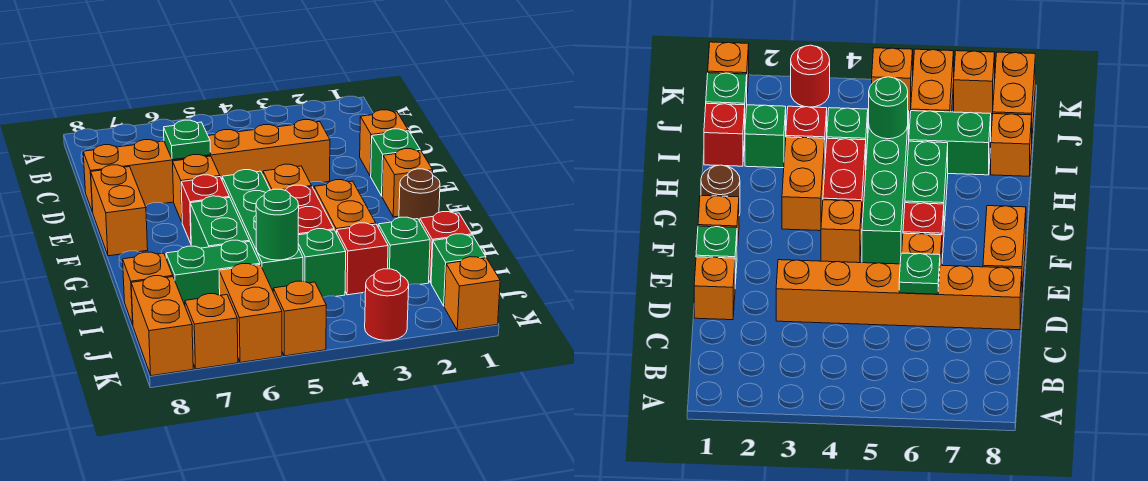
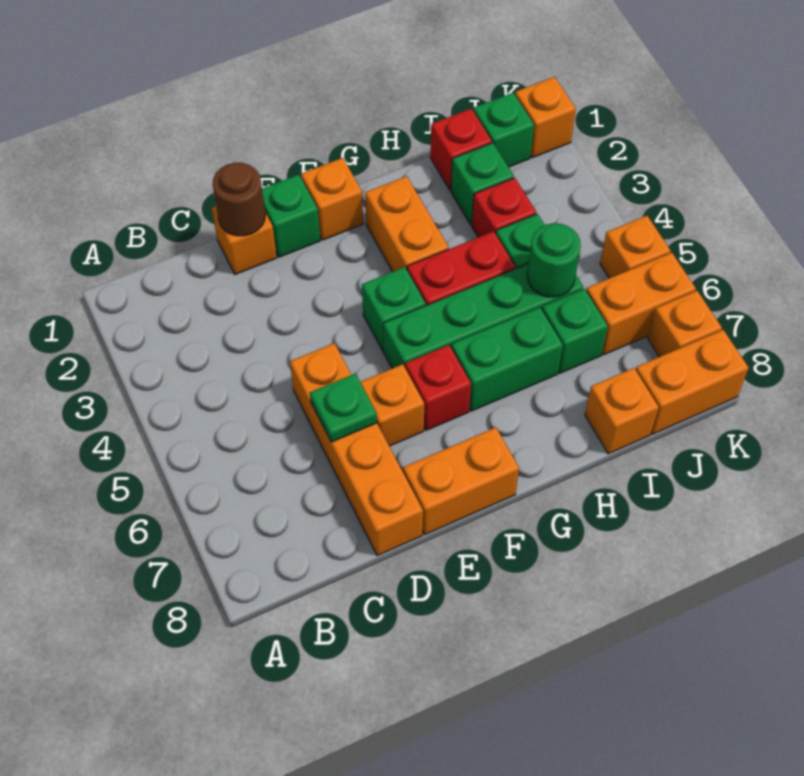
orange brick D3:D8 level 1 -> orange brick D5:D8 level 1
orange brick F4 level 1 -> green brick F4 level 1
brown round brick G1 level 1 -> brown round brick D1 level 2
orange brick G3:H3 level 1 -> orange brick G2:G3 level 1
green brick I6:I7 level 1 -> green brick I6 level 1
red round brick K3 level 1 -> none

